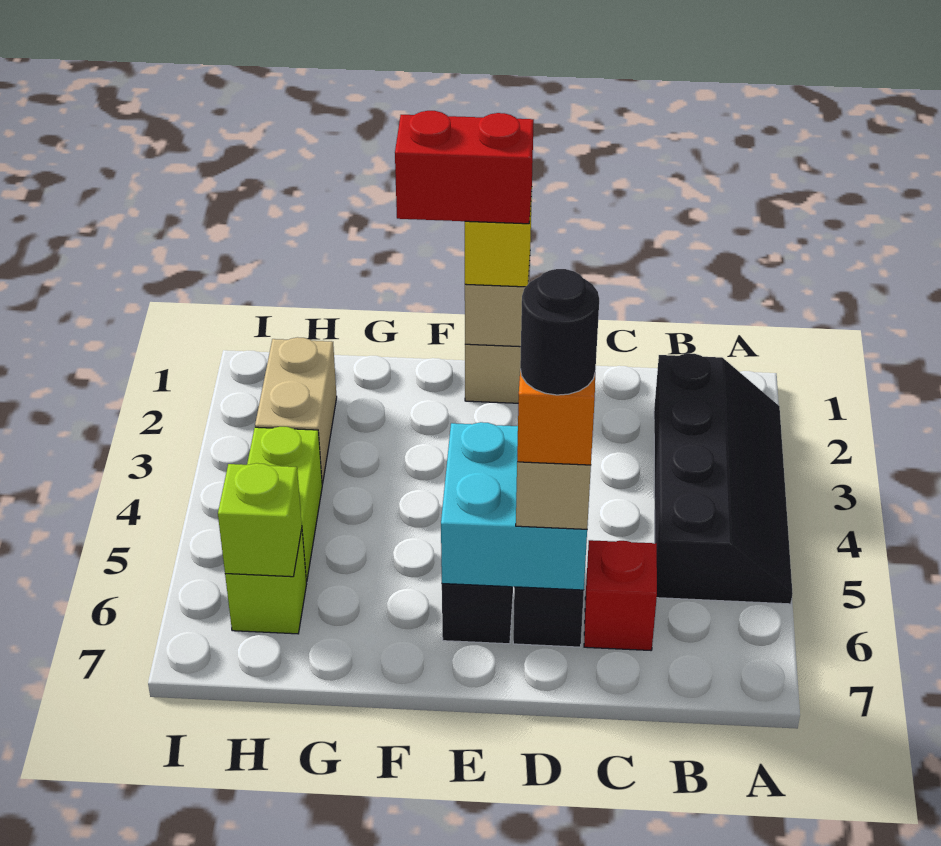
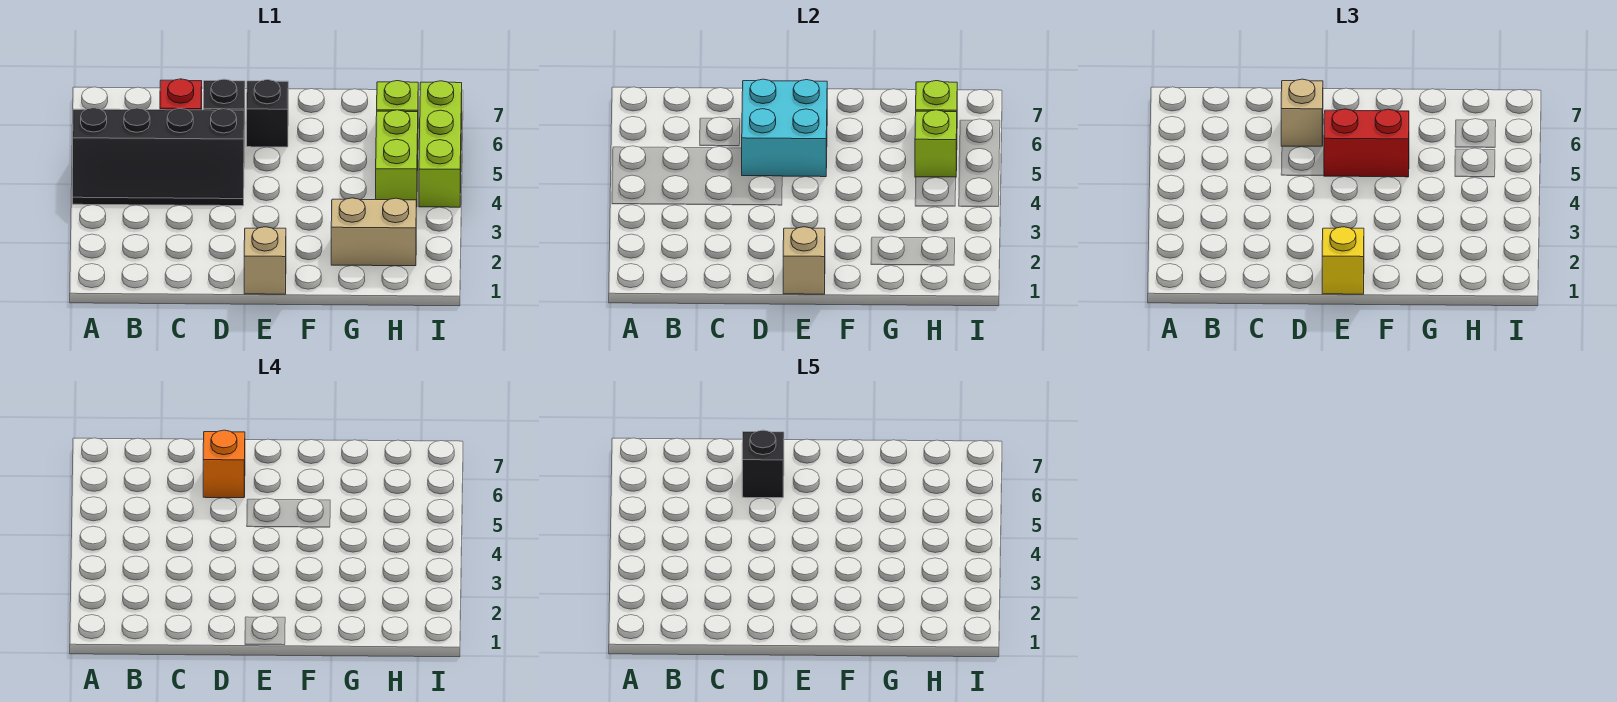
black slope A2:B5 level 1 top B -> black slope A4:D5 level 1 top 5
black round brick D6 level 5 -> black brick D6 level 5
red brick E1:F1 level 4 -> red brick E5:F5 level 3
tan brick H2:H3 level 1 -> tan brick G2:H2 level 1
none -> lime brick H5 level 2
none -> lime brick I4:I6 level 1

